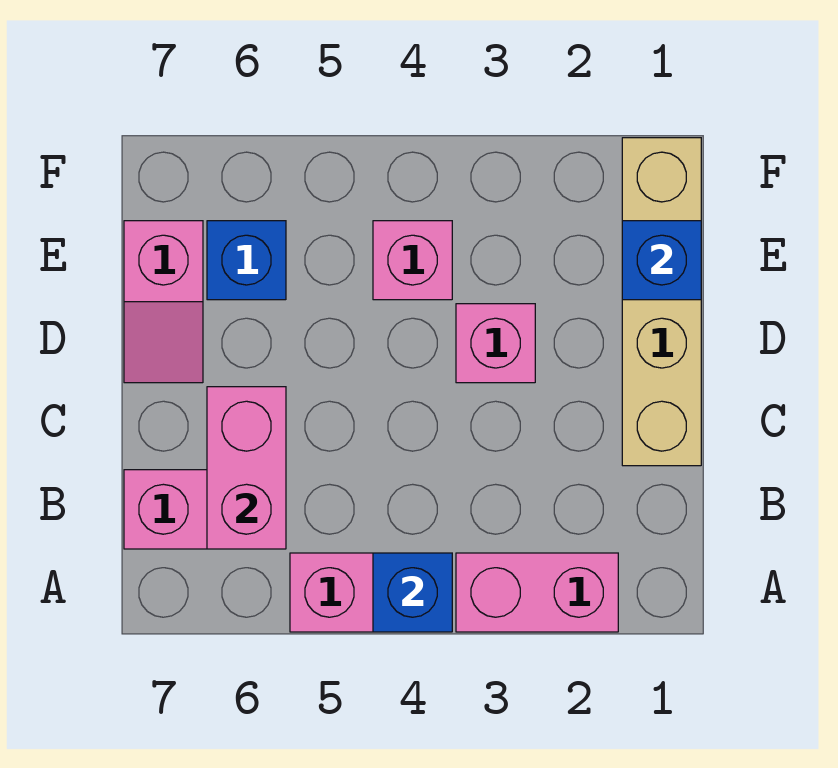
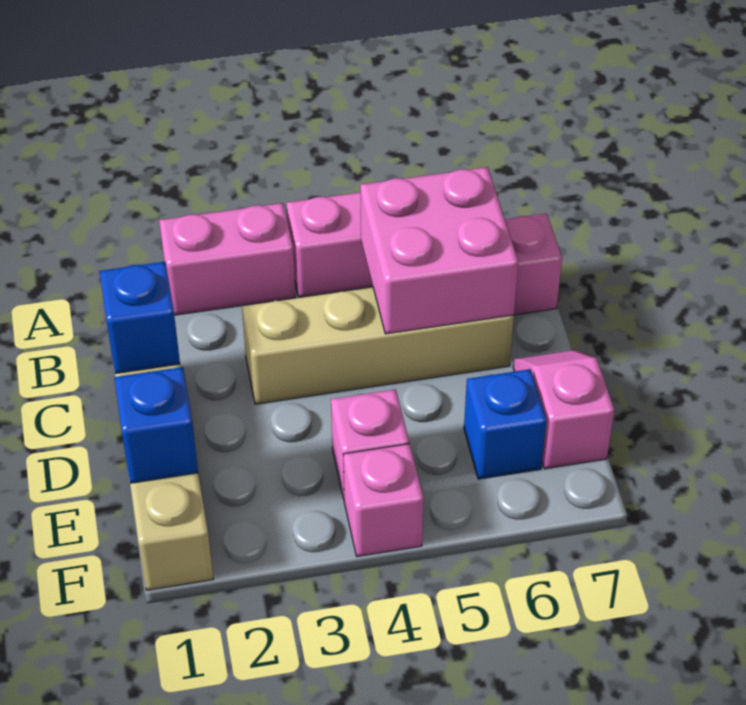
blue brick A4 level 2 -> blue brick C1 level 2
pink brick B6:C6 level 2 -> pink brick B5:C6 level 2
none -> tan brick C3:C6 level 1
pink brick D3 level 1 -> pink brick F4 level 1

